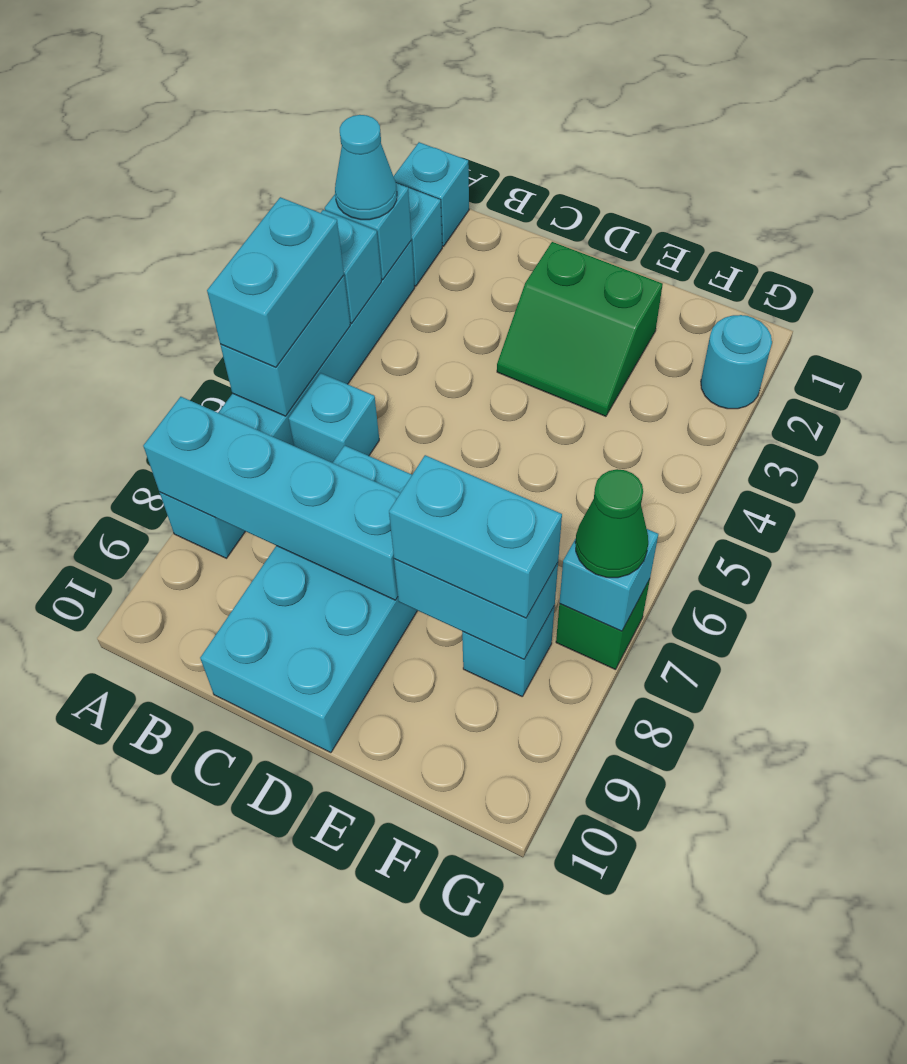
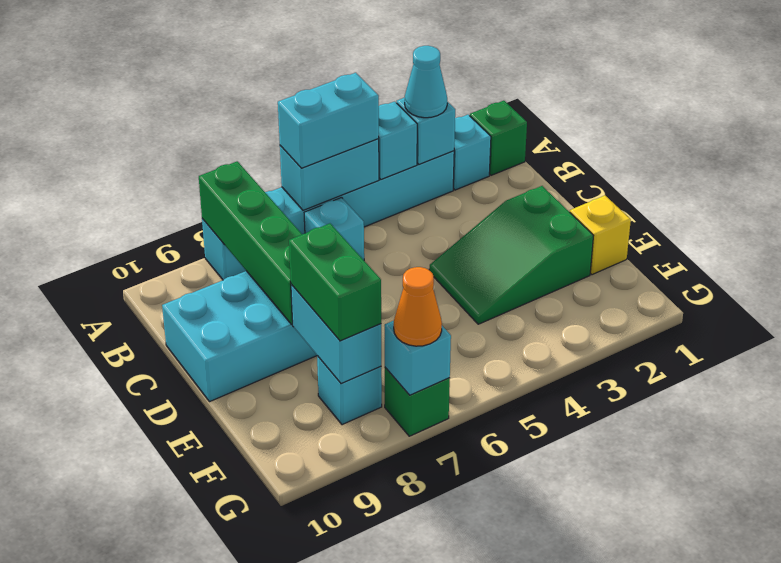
cyan brick A1 level 1 -> green brick A1 level 1
cyan brick A8:D8 level 2 -> green brick A8:D8 level 2
green slope D2:E3 level 1 top 2 -> green slope D2:E4 level 1 top 2
none -> yellow brick E1 level 1
cyan brick E8:F8 level 3 -> green brick E8:F8 level 3
cyan round brick G2 level 1 -> none
green cone G7 level 3 -> orange cone G7 level 3

